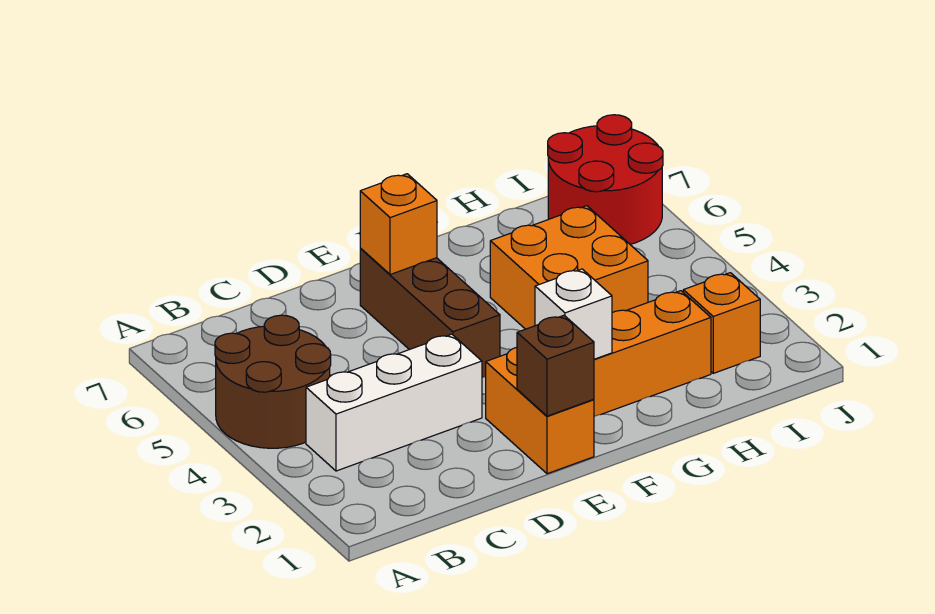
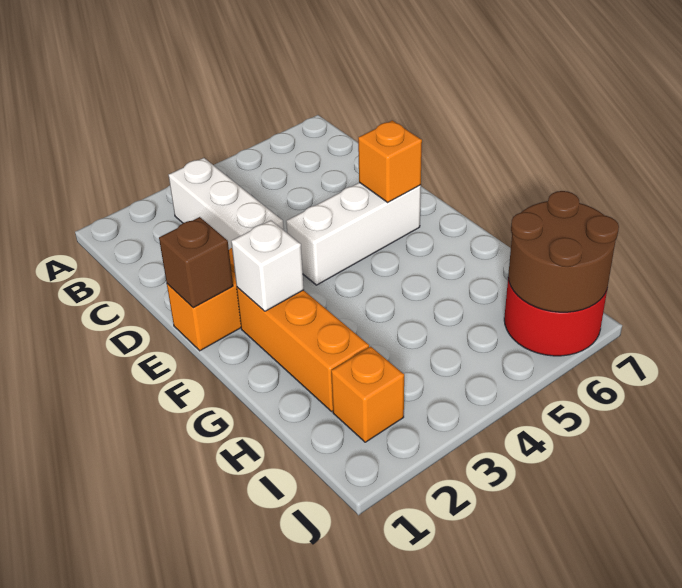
brown round brick A4:B5 level 1 -> brown round brick I6:J7 level 2
brown brick E4:E6 level 1 -> white brick E4:E6 level 1
orange brick G4:H5 level 1 -> none

